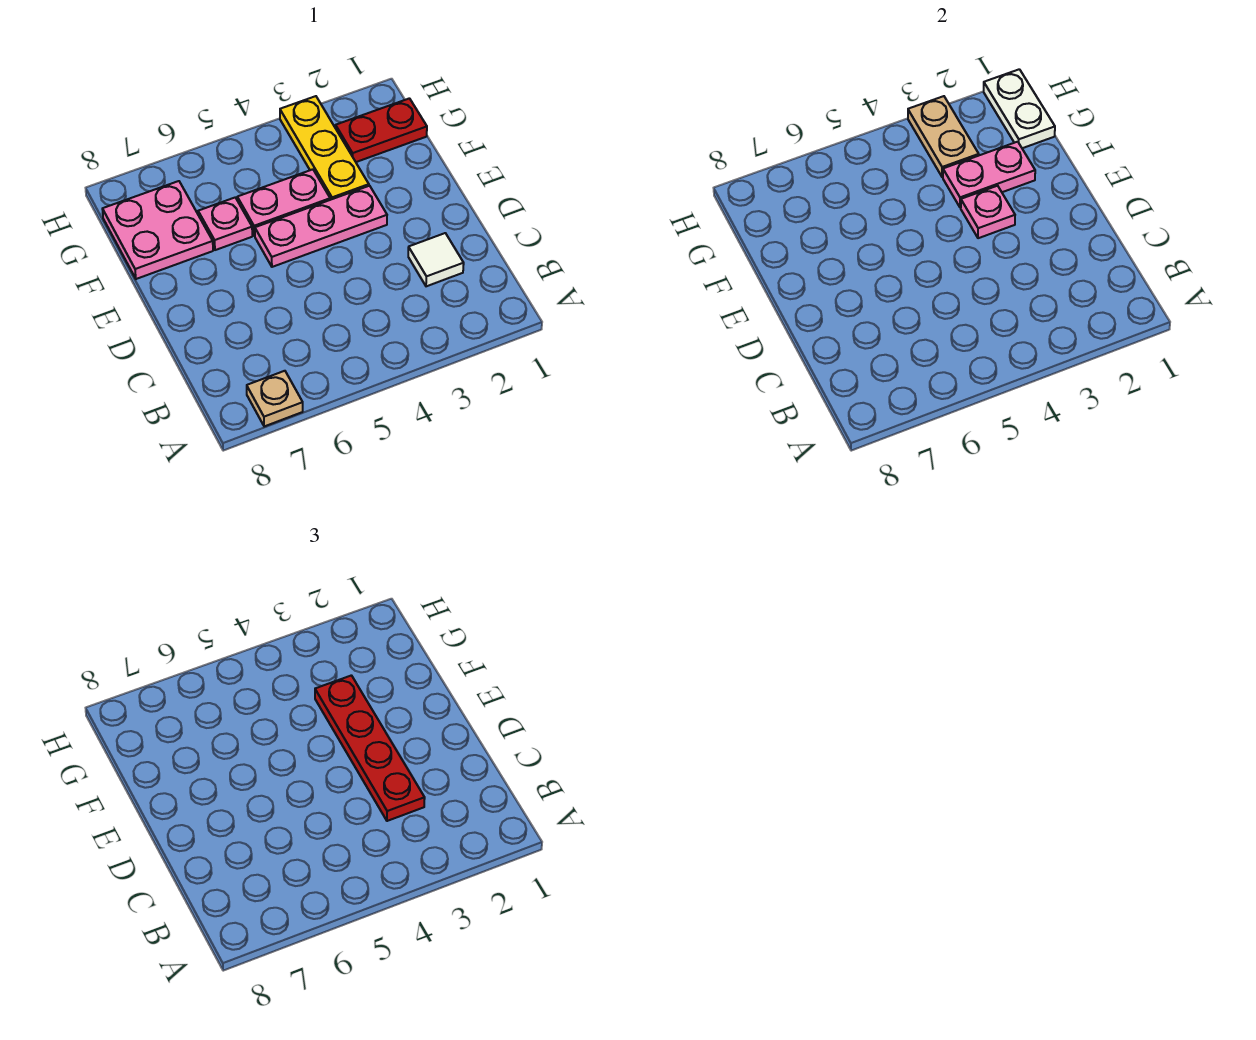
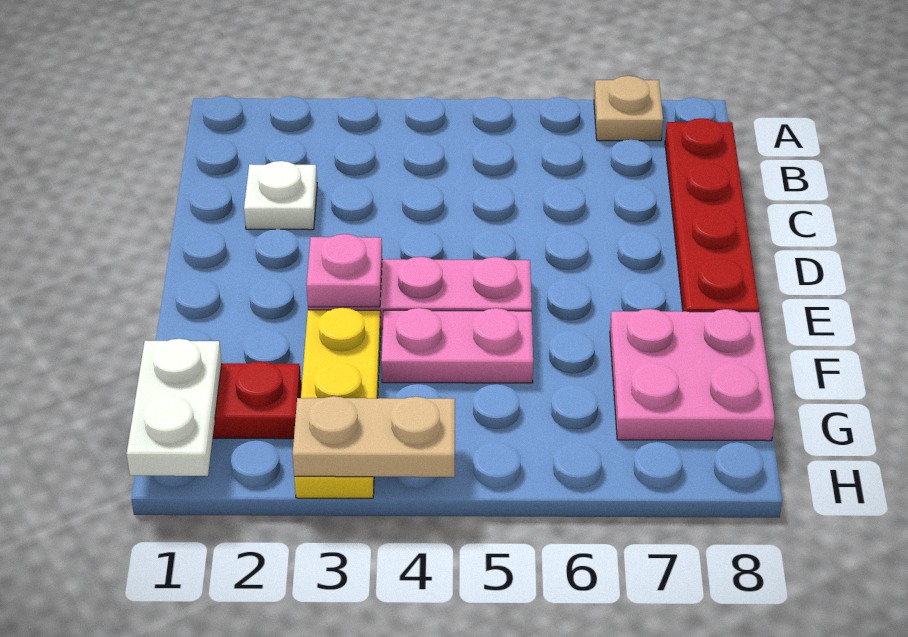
white tile C2 level 1 -> white plate C2 level 1
red plate C3:F3 level 3 -> red plate B8:E8 level 1
pink plate F2:F3 level 2 -> none
pink plate F6 level 1 -> none
tan plate G3:H3 level 2 -> tan plate H3:H4 level 2

